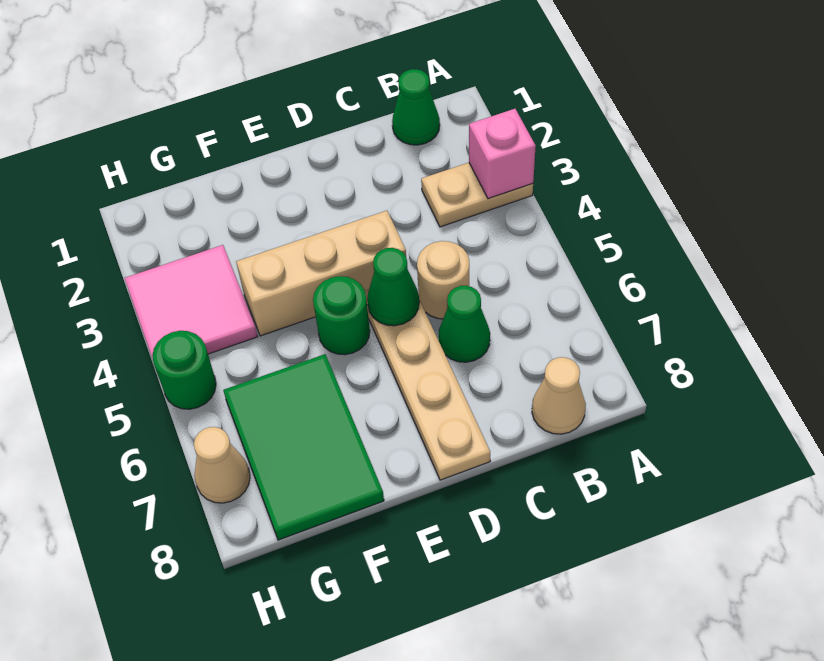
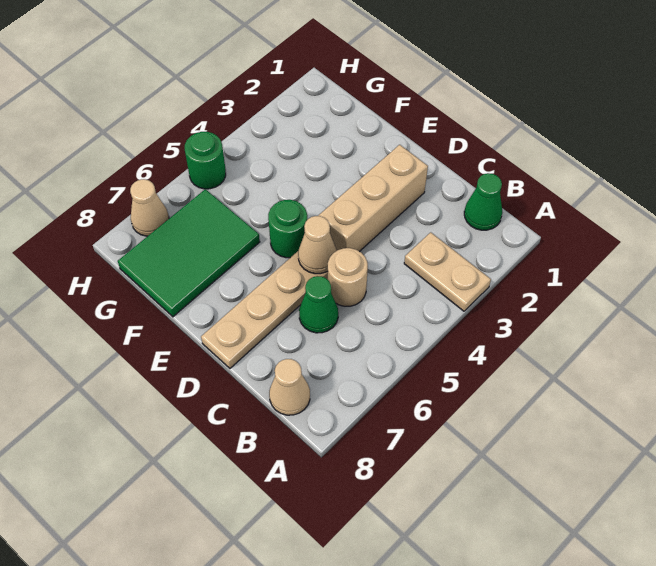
pink brick A3 level 2 -> none
tan brick D4:F4 level 1 -> tan brick D2:D4 level 1
green cone D5 level 2 -> tan cone D5 level 2
pink tile G3:H4 level 1 -> none

